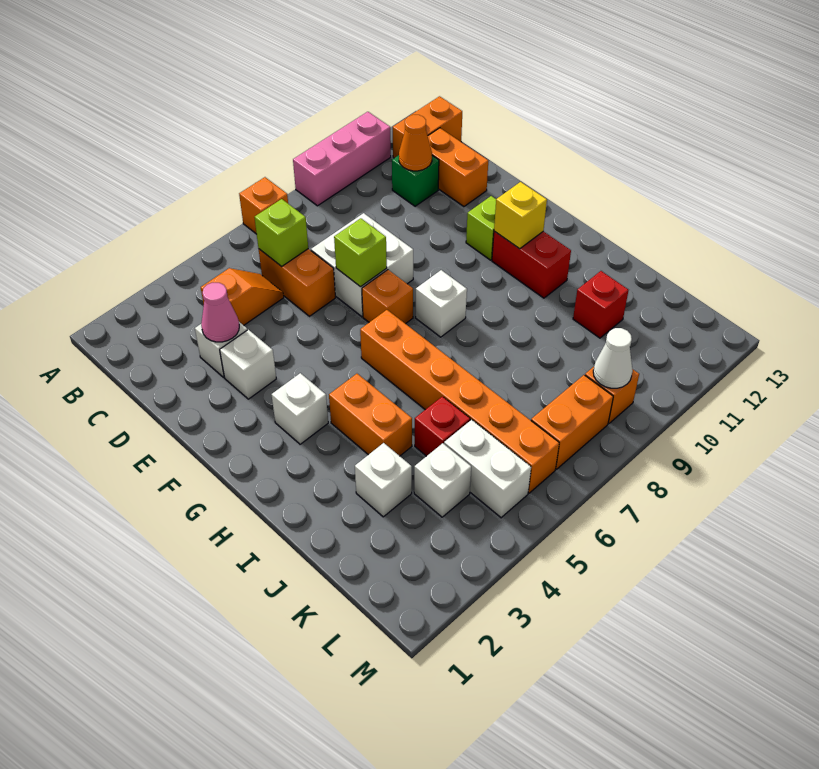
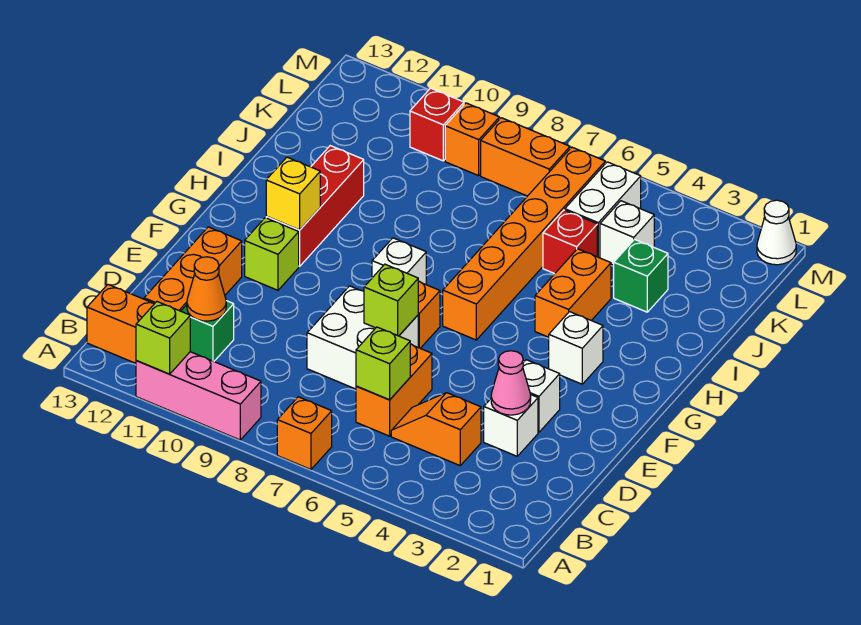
none -> lime brick A11 level 2
orange brick C12:D12 level 1 -> orange brick C12:E12 level 1
red brick G11:H11 level 1 -> red brick G11:I11 level 1
white brick J3 level 1 -> green brick J3 level 1
red brick J11 level 1 -> red brick L10 level 1
white cone L9 level 2 -> white cone M1 level 1

